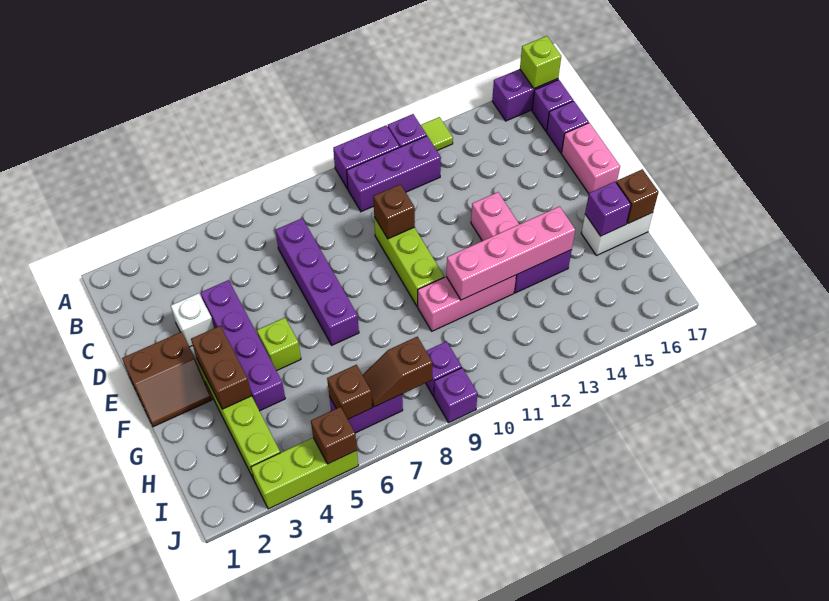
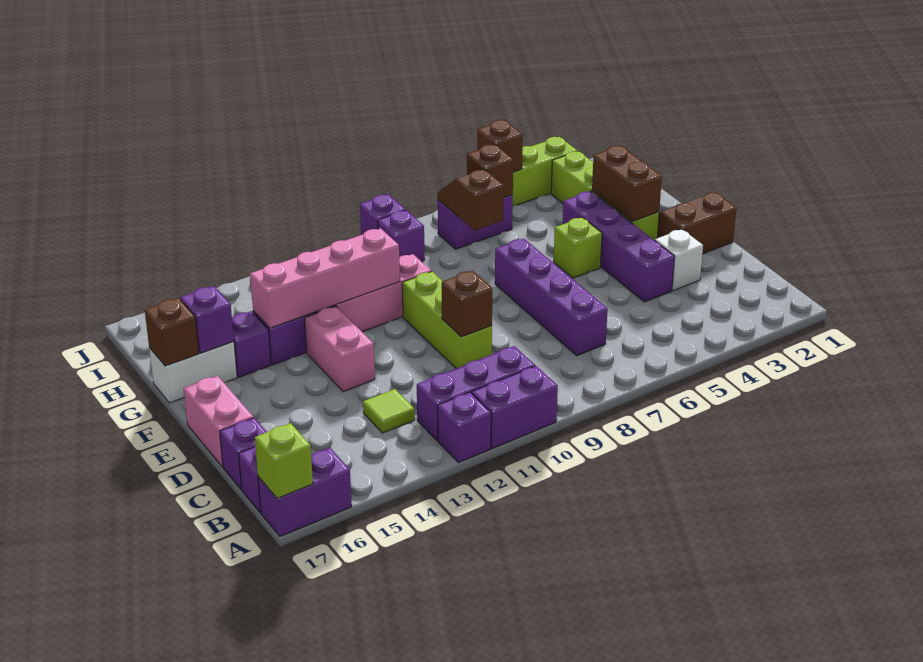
lime tile A13 level 1 -> lime tile C13 level 1
none -> purple brick G15 level 1
brown slope I7:I8 level 2 top 8 -> brown slope H7:I7 level 2 top H

